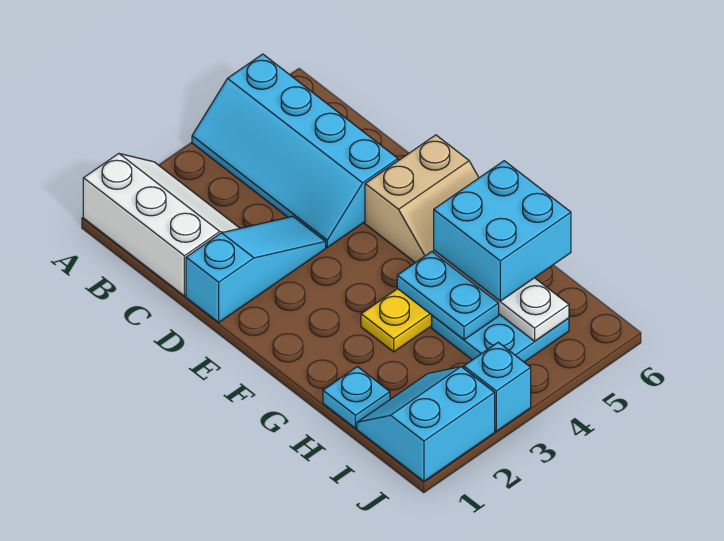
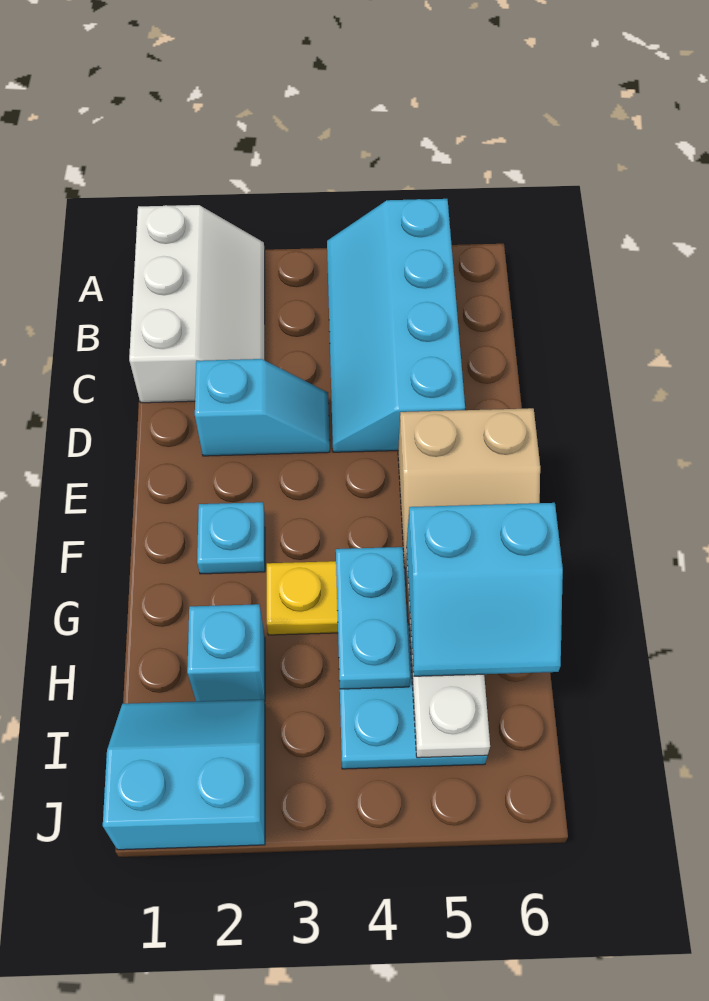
cyan slope D1:D3 level 1 top 1 -> cyan slope D2:D3 level 1 top 2
cyan brick G5:H6 level 3 -> cyan slope G5:H6 level 3 top G
cyan plate H1 level 1 -> cyan plate F2 level 1
cyan brick J3 level 1 -> cyan brick H2 level 1

